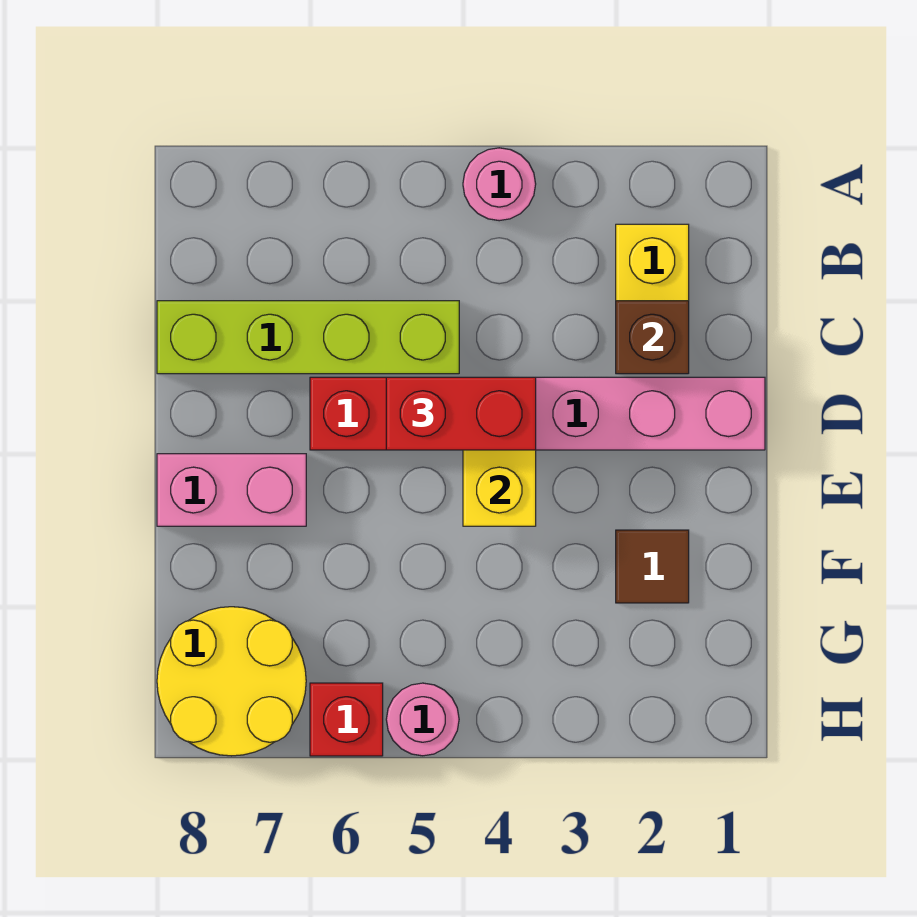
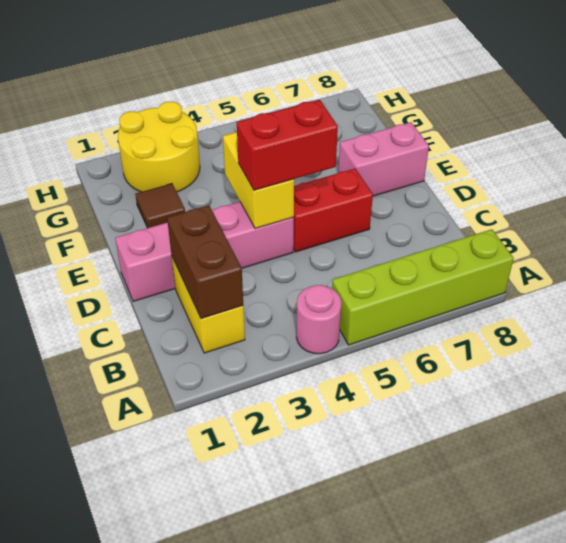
brown brick C2 level 2 -> brown brick B2:C2 level 2
lime brick C5:C8 level 1 -> lime brick A5:A8 level 1
yellow round brick G7:H8 level 1 -> yellow round brick G2:H3 level 1
pink round brick H5 level 1 -> none
red brick H6 level 1 -> none

